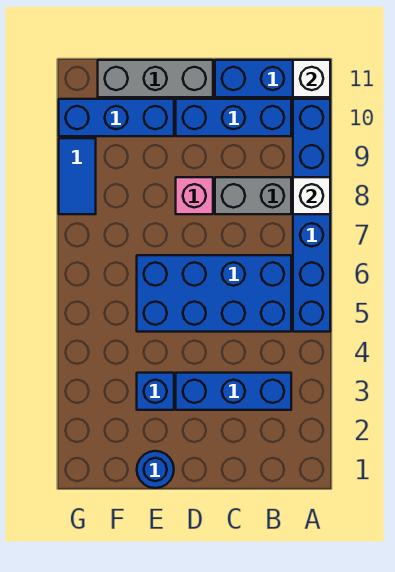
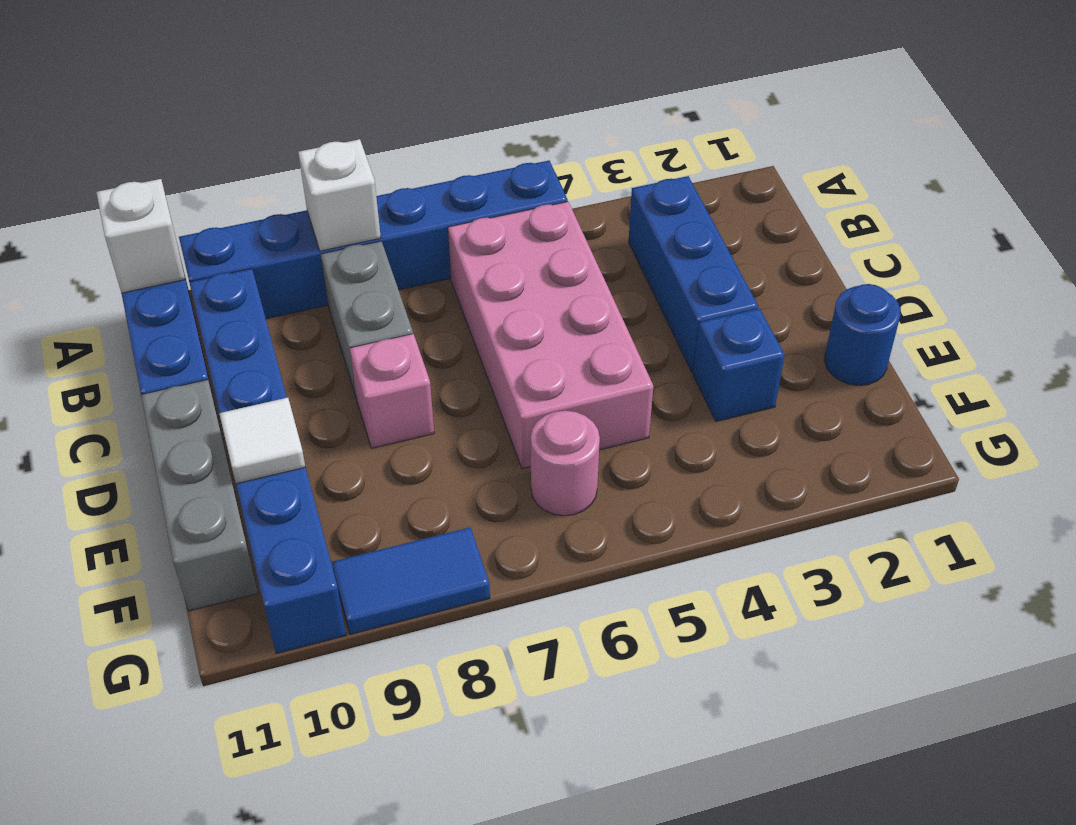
blue brick B5:E6 level 1 -> pink brick B5:E6 level 1
none -> white tile E10 level 2
none -> pink round brick F6 level 1

